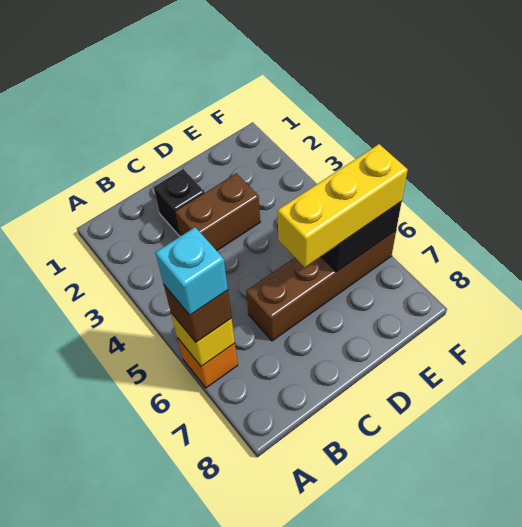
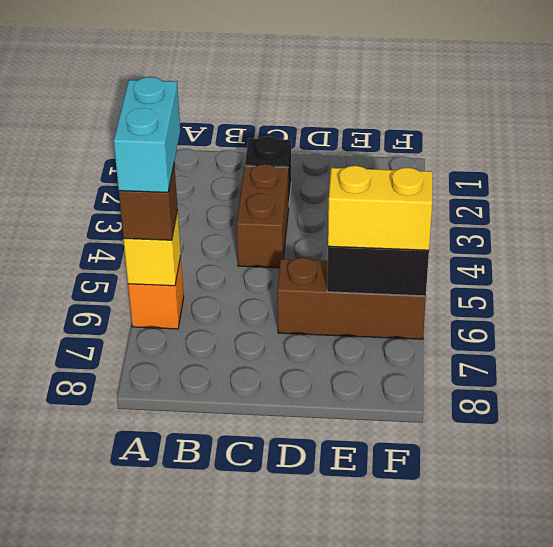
cyan brick A6 level 4 -> cyan brick A5:A6 level 4
brown brick C3:D3 level 1 -> brown brick C3:C4 level 1
brown brick C6:F6 level 1 -> brown brick D6:F6 level 1
yellow brick D6:F6 level 3 -> yellow brick E6:F6 level 3

